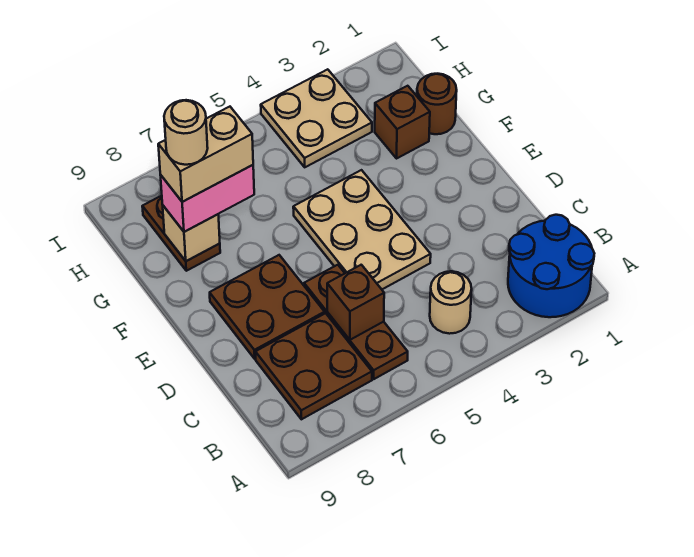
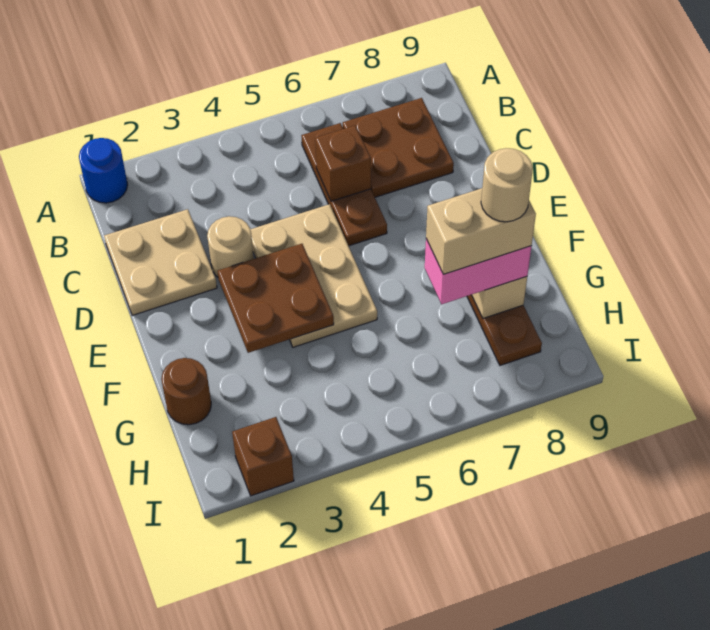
blue round brick A1:B2 level 1 -> blue round brick A1 level 1
tan round brick B4 level 1 -> tan round brick D3 level 1
brown plate D7:E8 level 1 -> brown plate E3:F4 level 2
brown brick G2 level 1 -> brown brick I2 level 1
tan plate H3:I4 level 1 -> tan plate C1:D2 level 1

